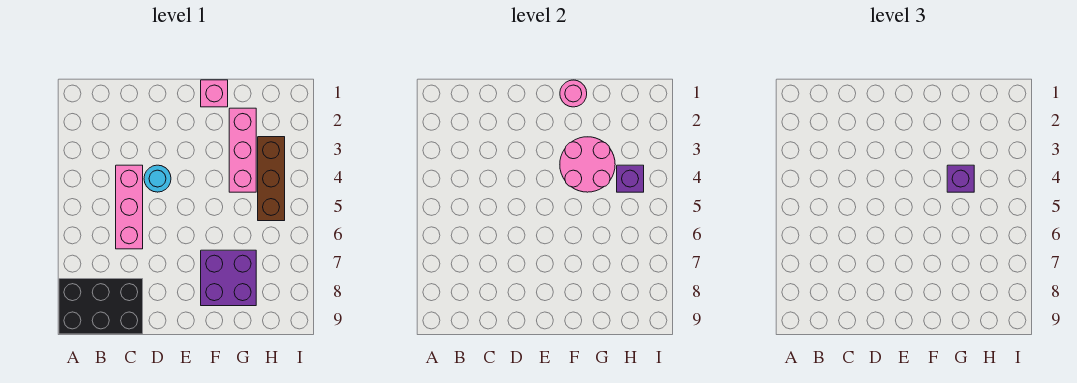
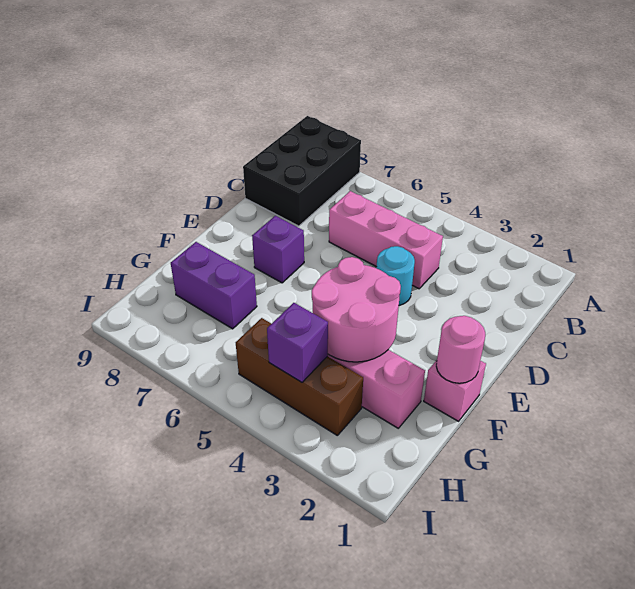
purple brick F7:G8 level 1 -> purple brick G7:G8 level 1
purple brick G4 level 3 -> purple brick E7 level 1

